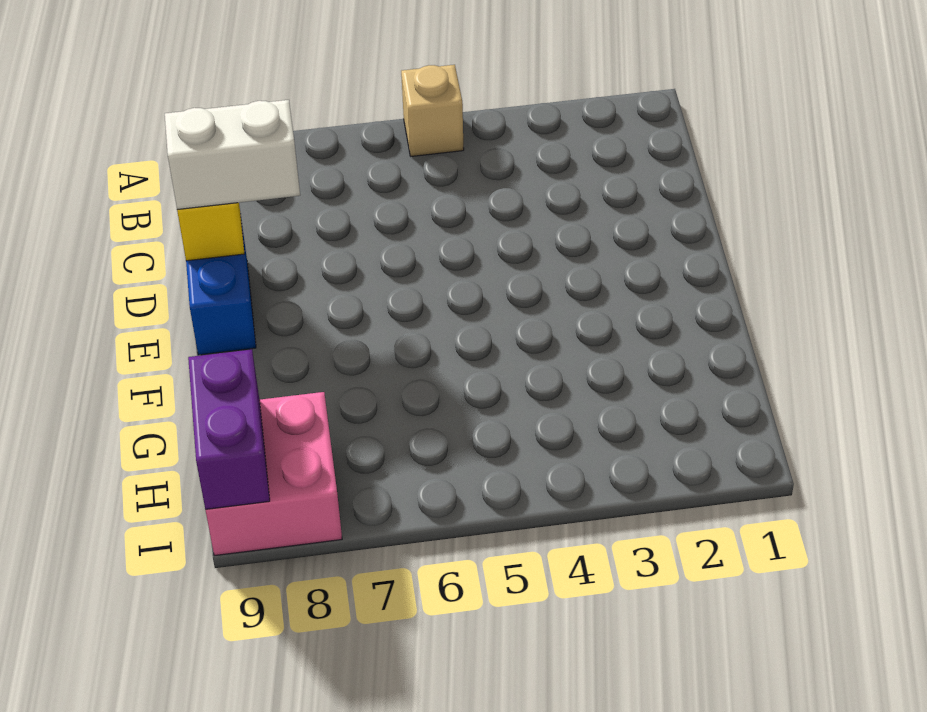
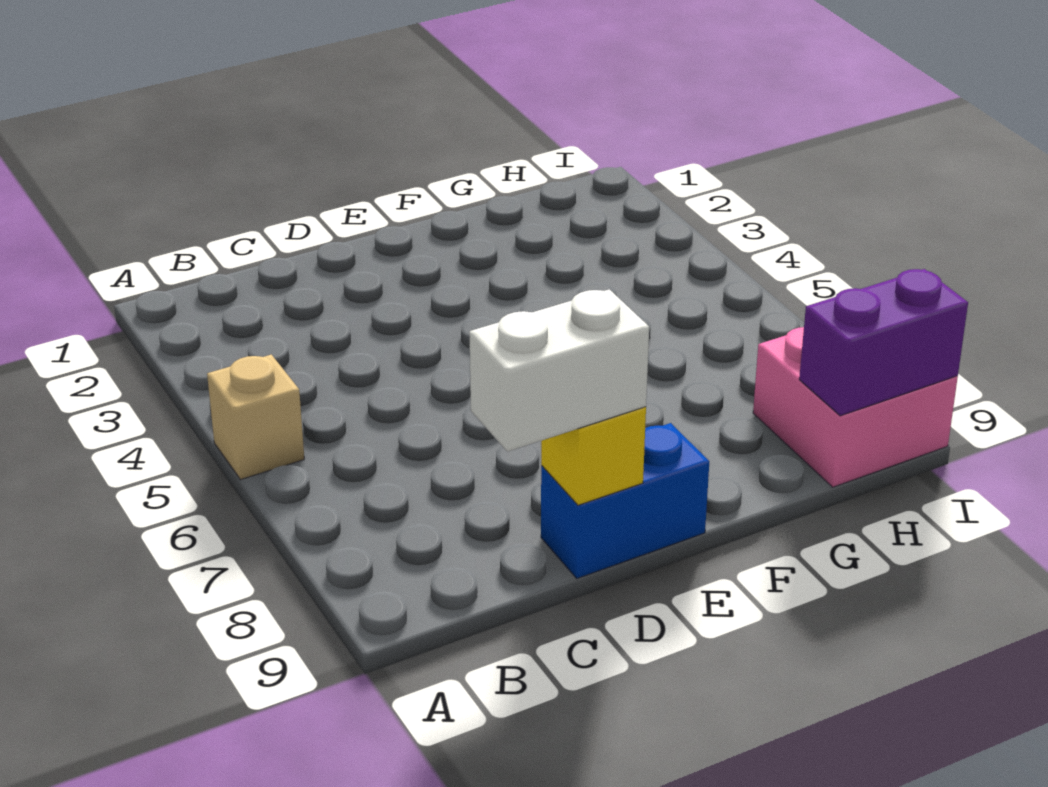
white brick D8:D9 level 3 -> white brick C9:D9 level 3

